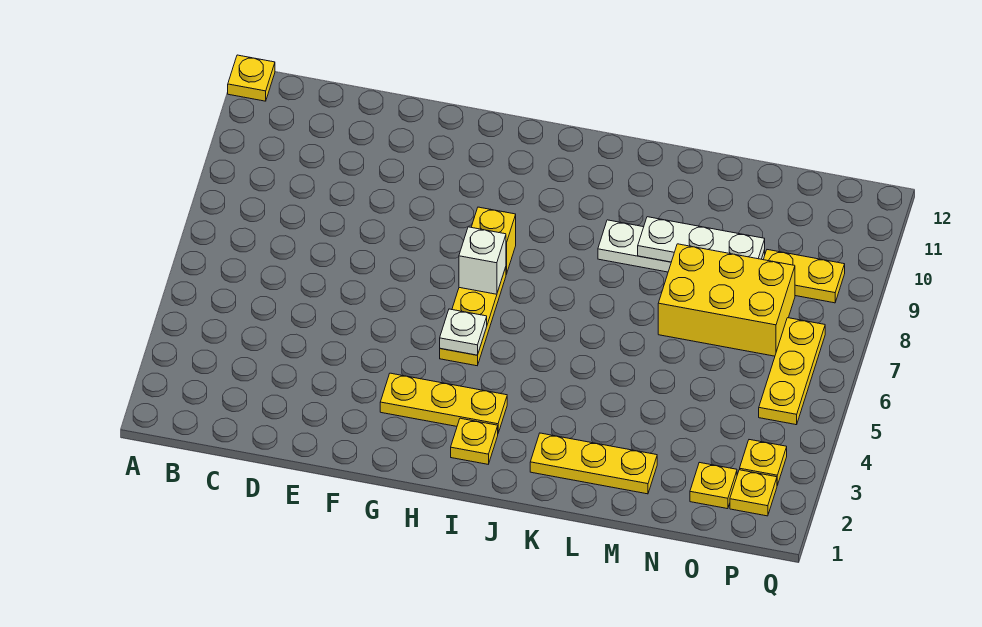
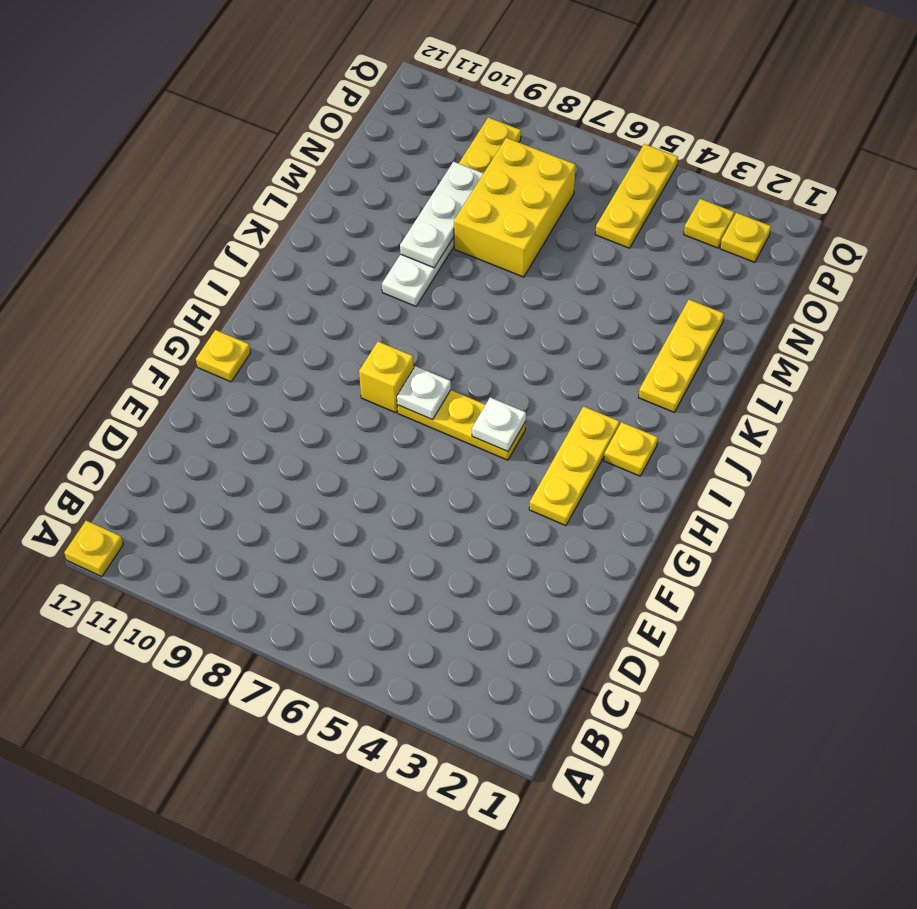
white brick H7 level 2 -> white plate H7 level 2
yellow plate O2 level 1 -> yellow plate G12 level 1
yellow plate P5:P7 level 1 -> yellow plate O5:Q5 level 1

